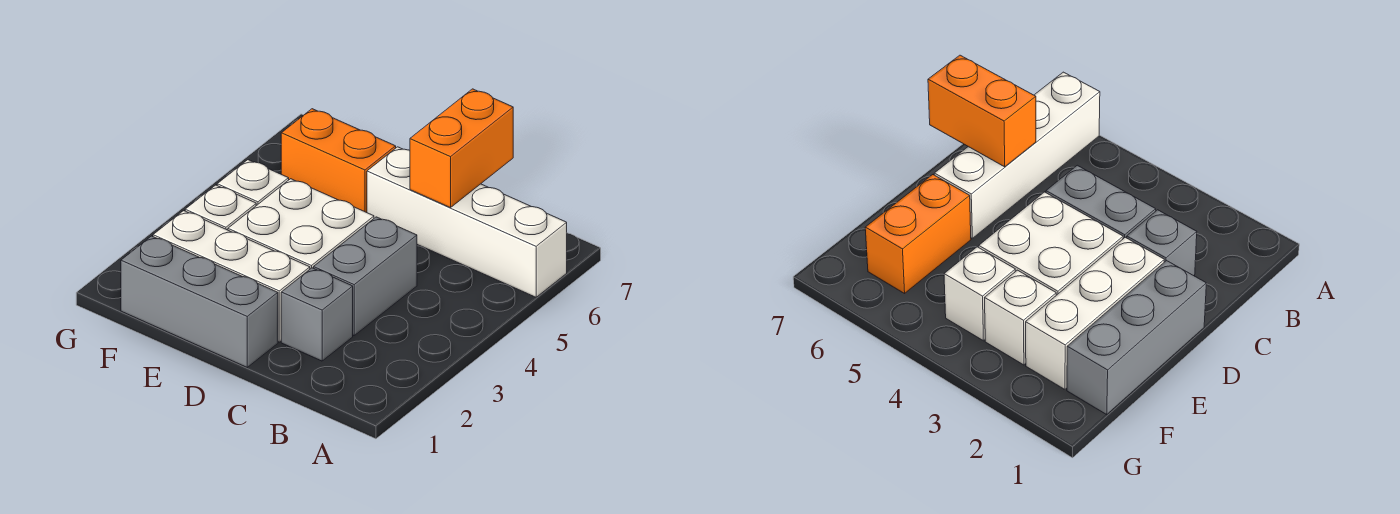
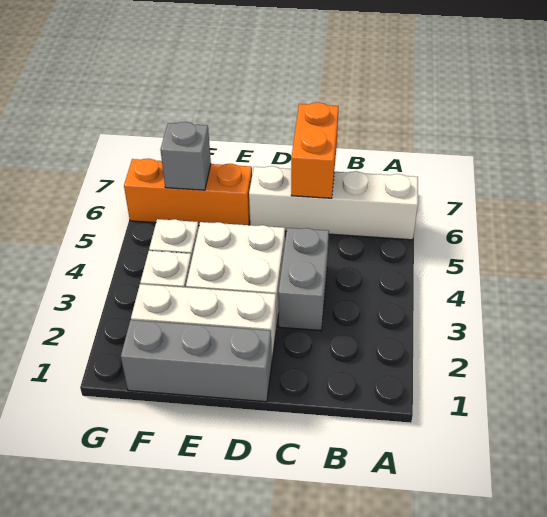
grey brick C2 level 1 -> grey brick F6 level 2
orange brick E6:F6 level 1 -> orange brick E6:G6 level 1

